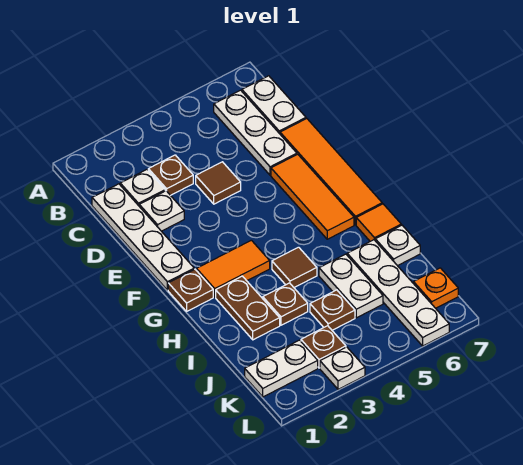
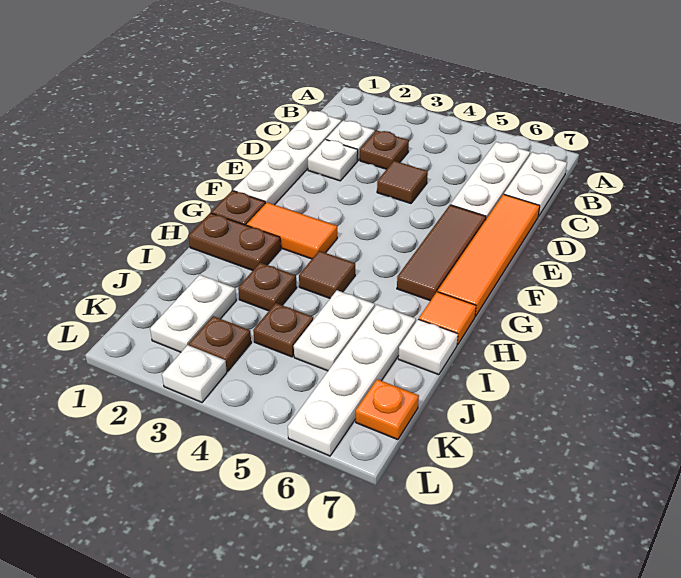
orange tile E6:G6 level 1 -> brown tile E6:G6 level 1
brown plate H2:I2 level 1 -> brown plate H1:H2 level 1
white plate K1:K2 level 1 -> white plate J2:K2 level 1

